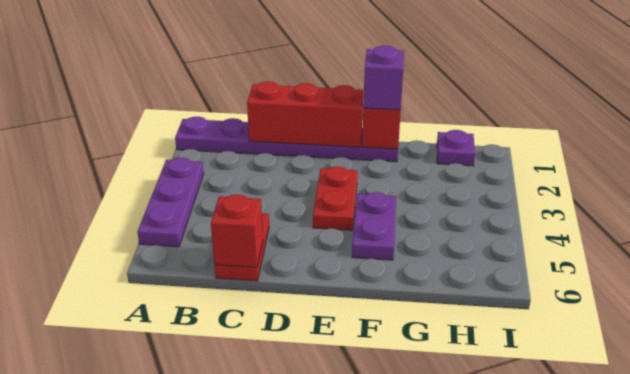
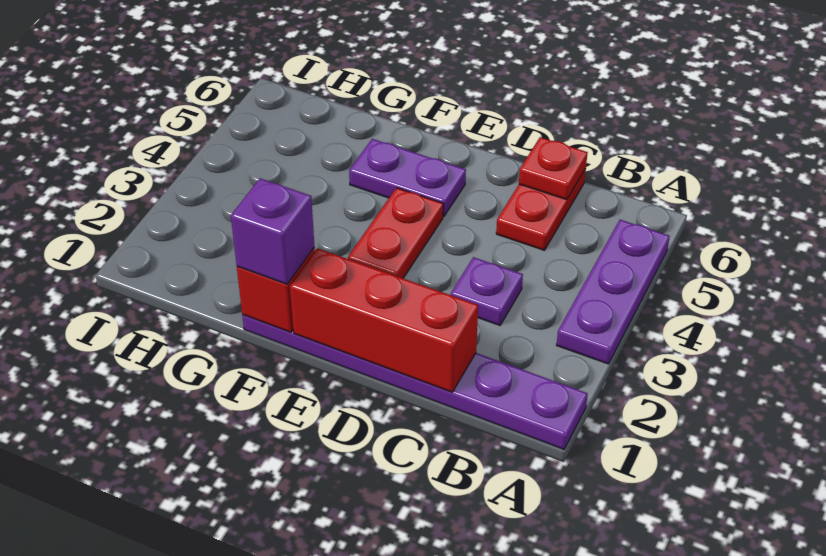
red brick C6 level 2 -> red plate C6 level 2
purple plate F4:F5 level 1 -> purple plate E5:F5 level 1
purple plate H1 level 1 -> purple plate C3 level 1

